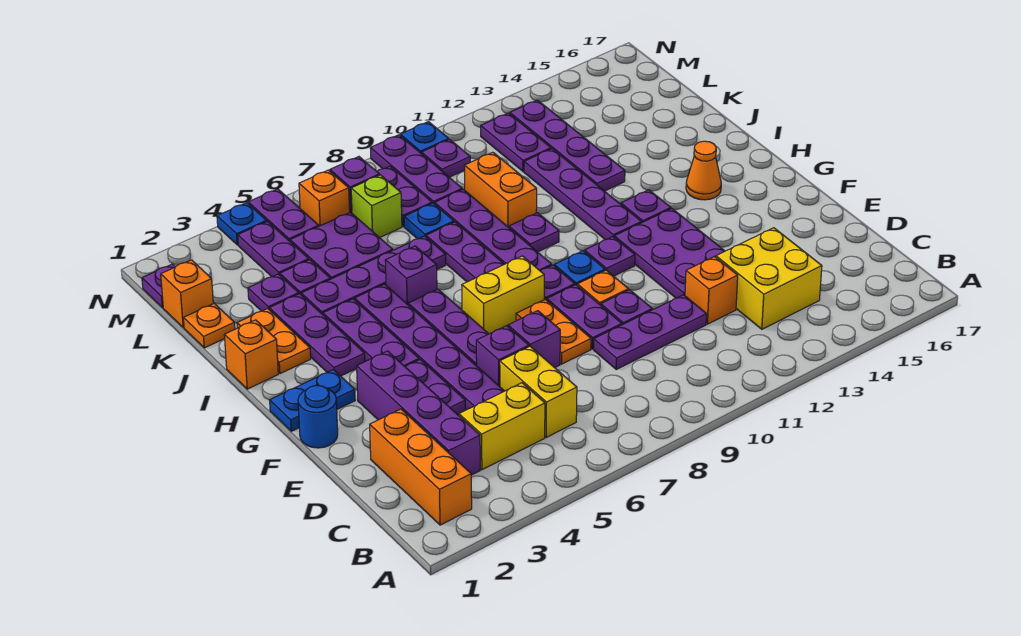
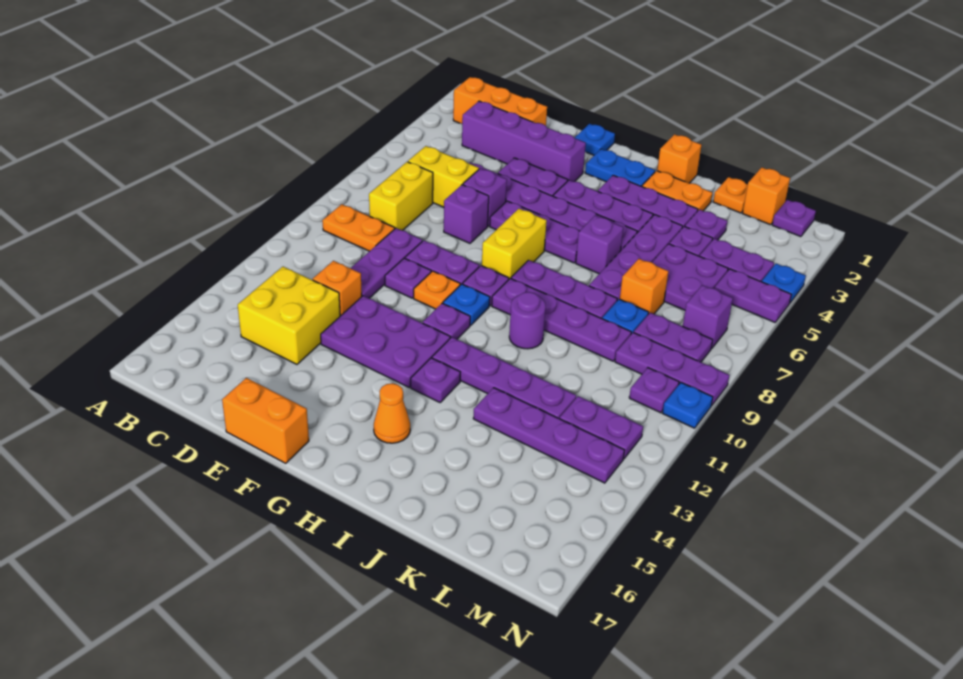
yellow brick C4:C5 level 1 -> yellow brick C7:C8 level 1
orange plate E8:F8 level 1 -> orange plate B9:C9 level 1
blue round brick F1 level 1 -> blue plate F1 level 1
blue plate G1:G2 level 1 -> blue plate G2:H2 level 1
purple plate I10 level 1 -> purple round brick I10 level 1
orange brick J10:K10 level 1 -> orange brick E17:F17 level 1
lime brick L7 level 1 -> none
orange brick M6 level 1 -> orange brick K7 level 1

